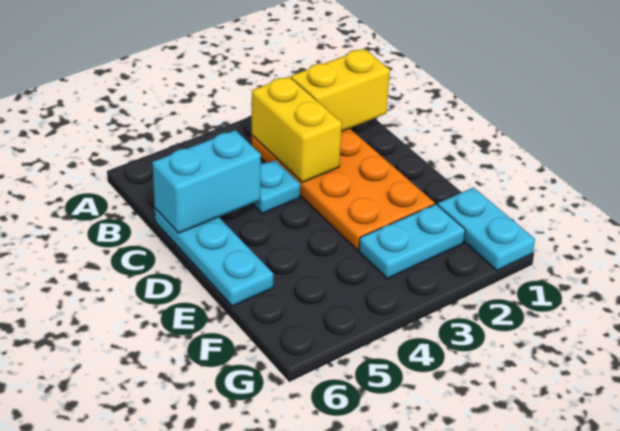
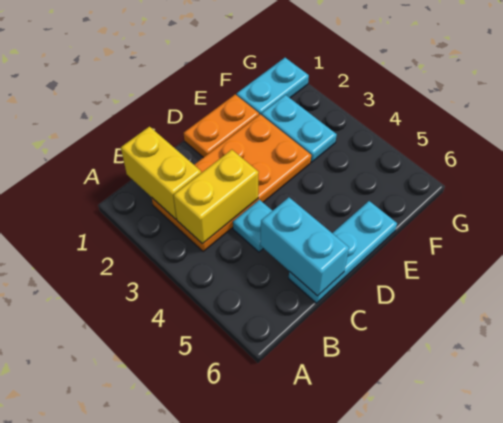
none -> orange plate D1:E1 level 1

